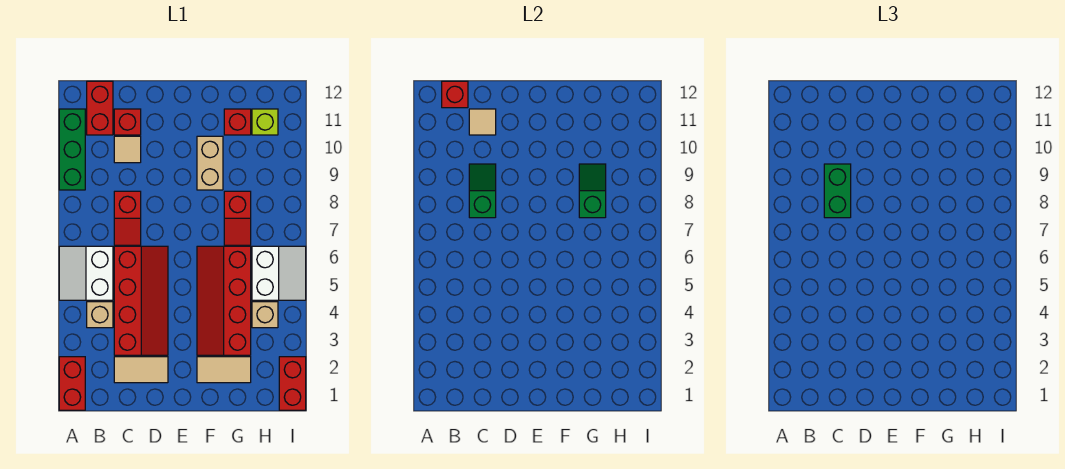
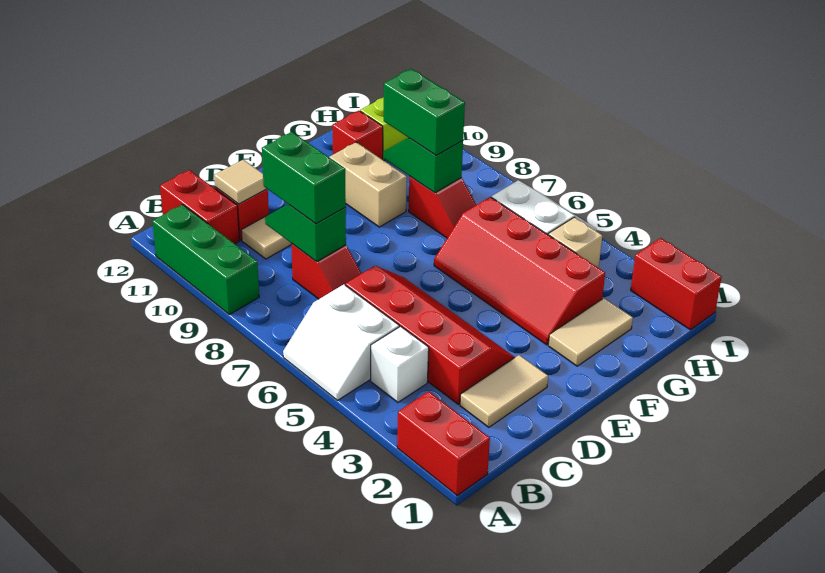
tan brick B4 level 1 -> white brick B4 level 1
red brick B12 level 2 -> none
none -> green brick G8:G9 level 3

